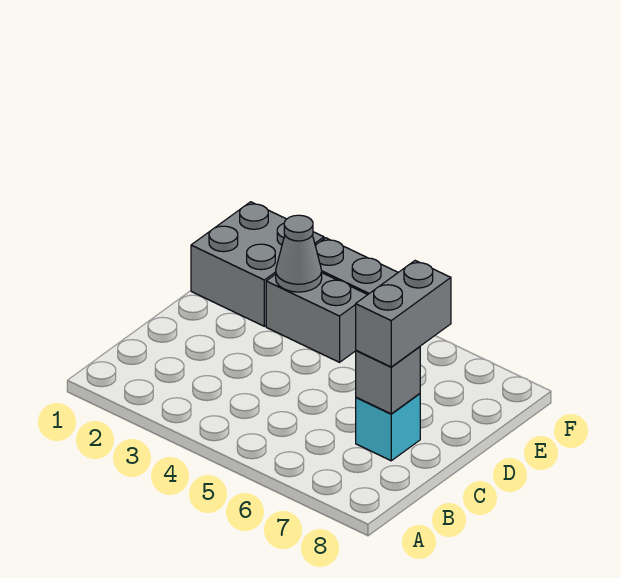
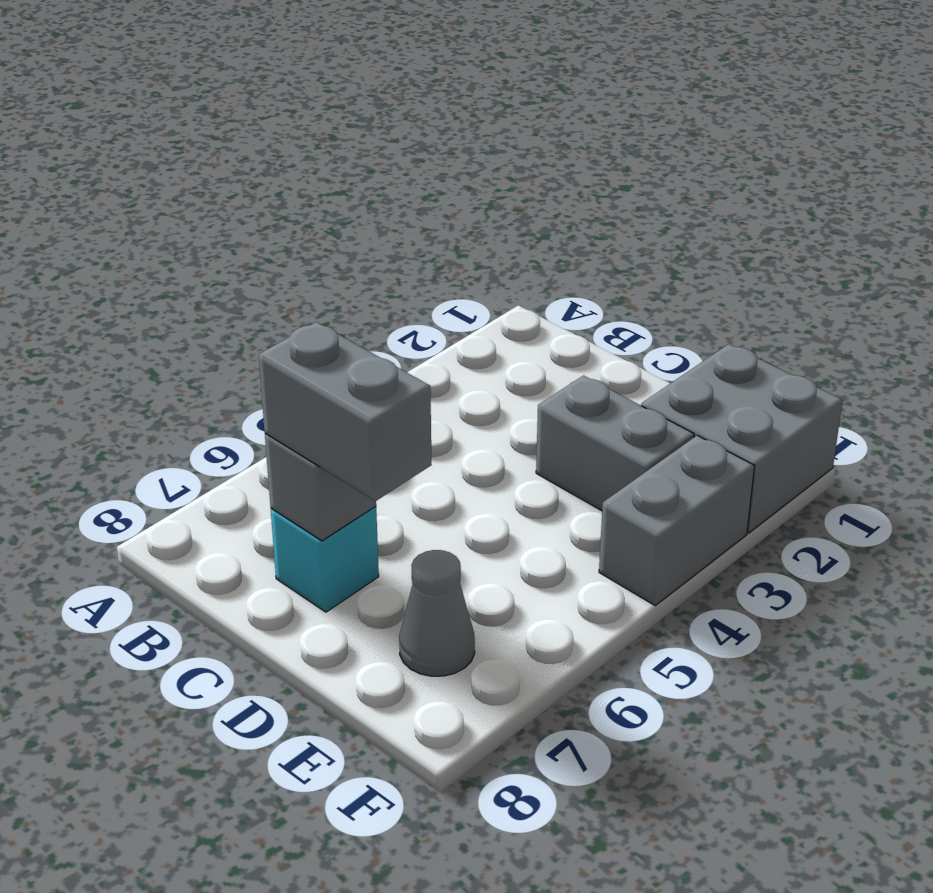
grey brick E3:E4 level 1 -> grey brick D3:E3 level 1
grey cone E3 level 2 -> grey cone E7 level 1

